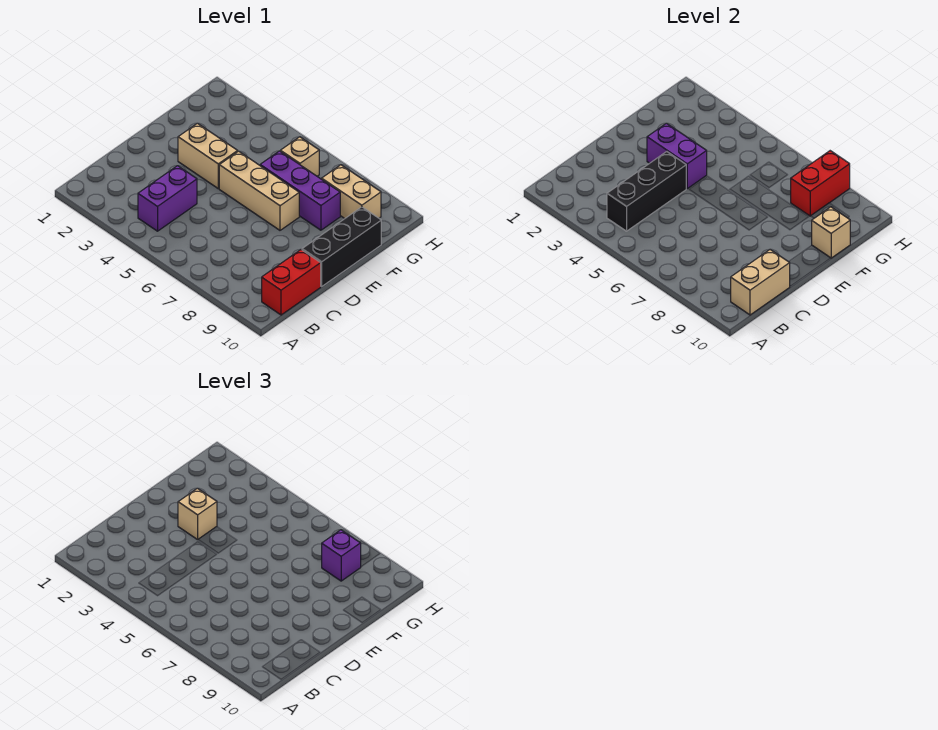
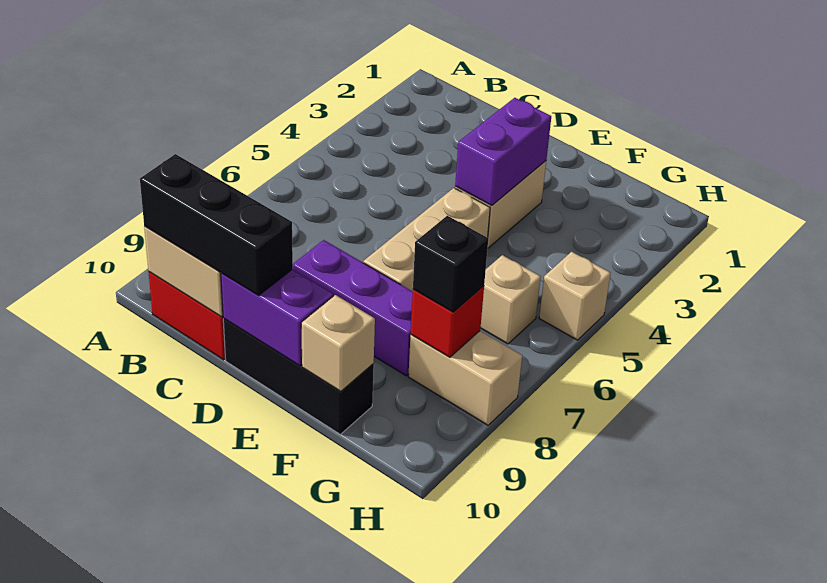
purple brick B4:C4 level 1 -> purple brick D10:E10 level 2
black brick B4:D4 level 2 -> black brick B10:D10 level 3
tan brick E3 level 3 -> tan brick H5 level 1
purple brick F6:F8 level 1 -> purple brick D8:F8 level 1
tan brick G8:G9 level 1 -> tan brick G8:H8 level 1
red brick G8:H8 level 2 -> red brick G8 level 2
purple brick G8 level 3 -> black brick G8 level 3

